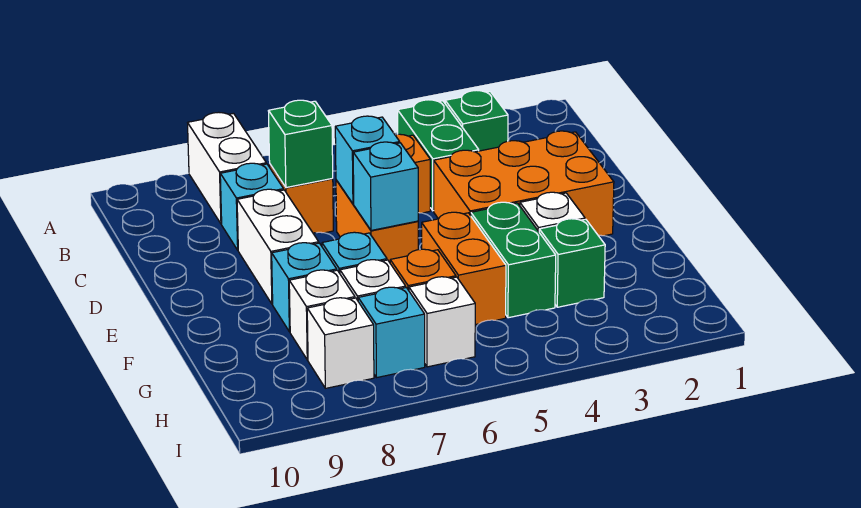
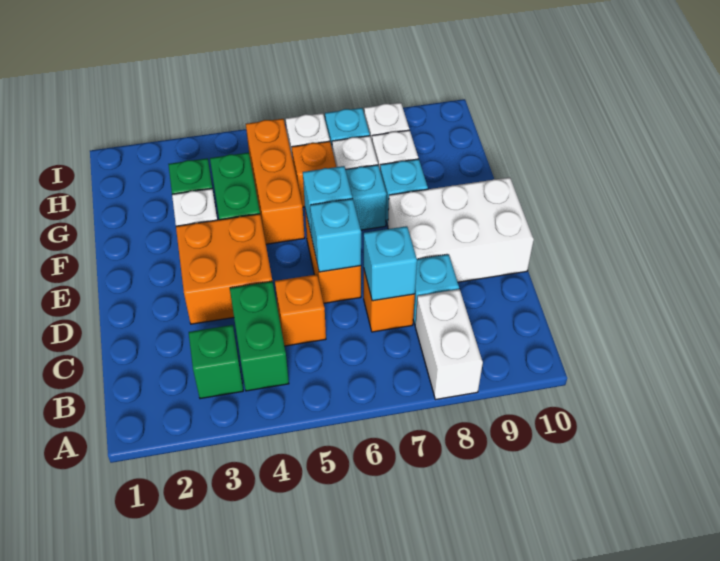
green brick C7 level 2 -> cyan brick C7 level 2
orange brick D2:E4 level 1 -> orange brick D3:E4 level 1
white brick D8:E8 level 1 -> white brick D8:E10 level 1
orange brick F5:G5 level 1 -> orange brick F5:H5 level 1

